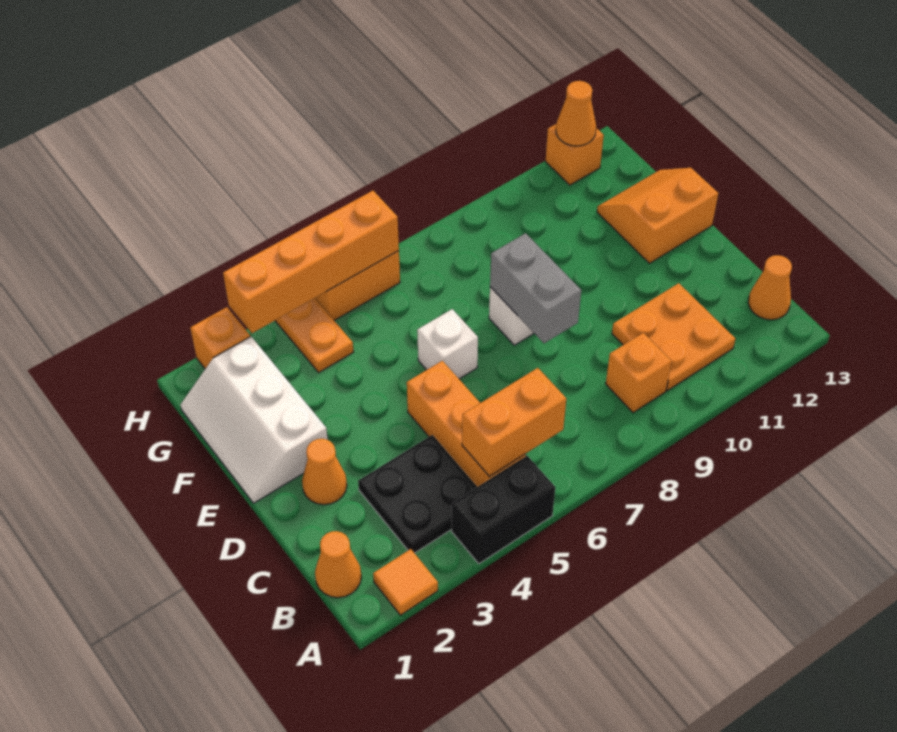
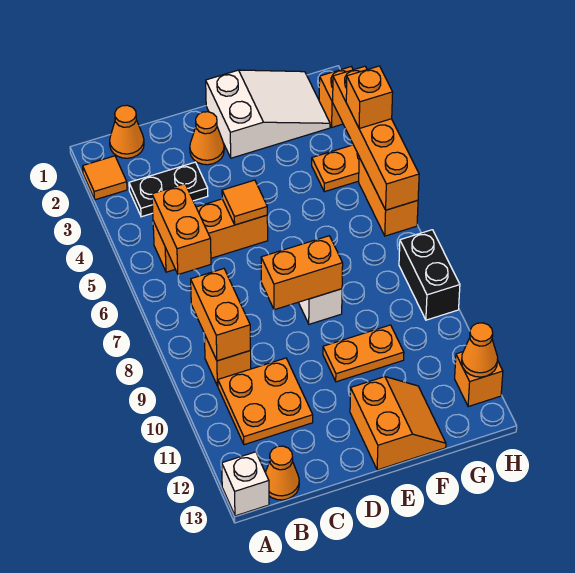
black brick A4:A5 level 1 -> black brick H8:H9 level 1
black plate B3:C4 level 1 -> black plate B3:C3 level 1
none -> orange brick B8:B9 level 2
none -> orange tile D5 level 2
grey brick D8:E8 level 2 -> orange brick D8:E8 level 2
white slope E1:G2 level 1 top 2 -> white slope E1:G2 level 1 top E
white brick E6 level 1 -> white brick A13 level 1
none -> orange plate E10:F10 level 1
none -> orange brick H4 level 3

